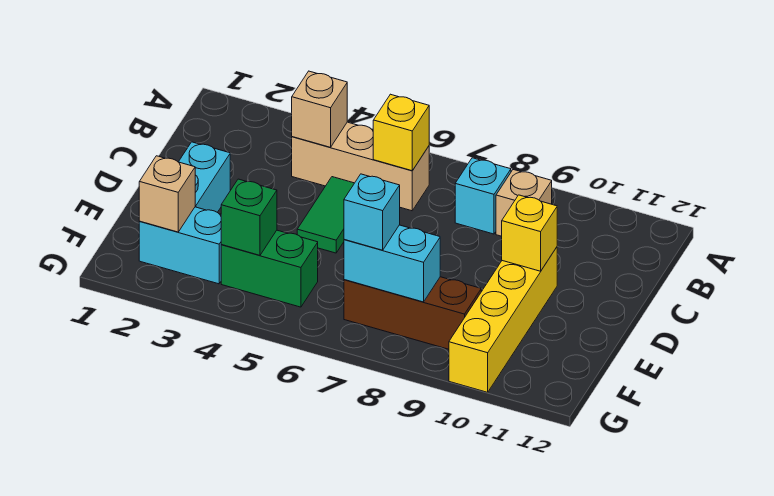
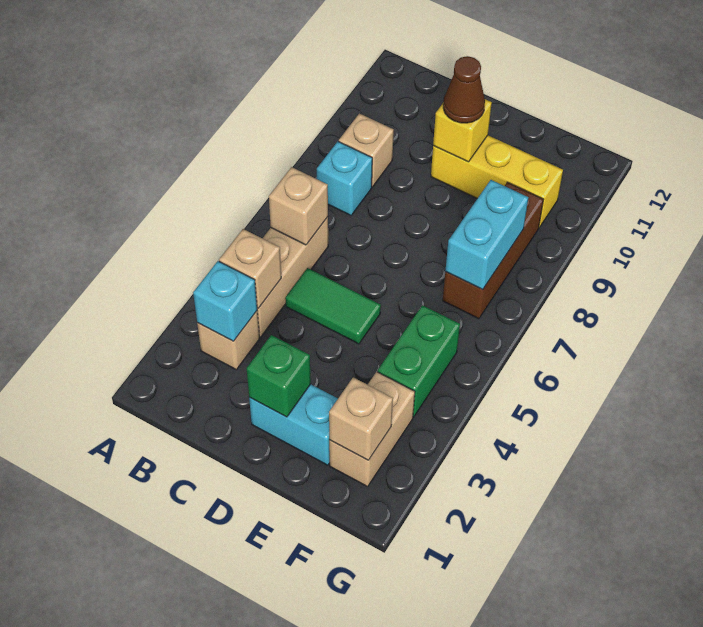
none -> tan brick B3 level 1
yellow brick B6 level 2 -> tan brick B6 level 2
yellow brick D10:G10 level 1 -> yellow brick D10:F10 level 1
none -> brown cone D10 level 3
cyan brick F2:F3 level 1 -> tan brick F2:F3 level 1
green brick F4 level 2 -> green brick D2 level 2
cyan brick F7 level 3 -> cyan brick B3 level 2

